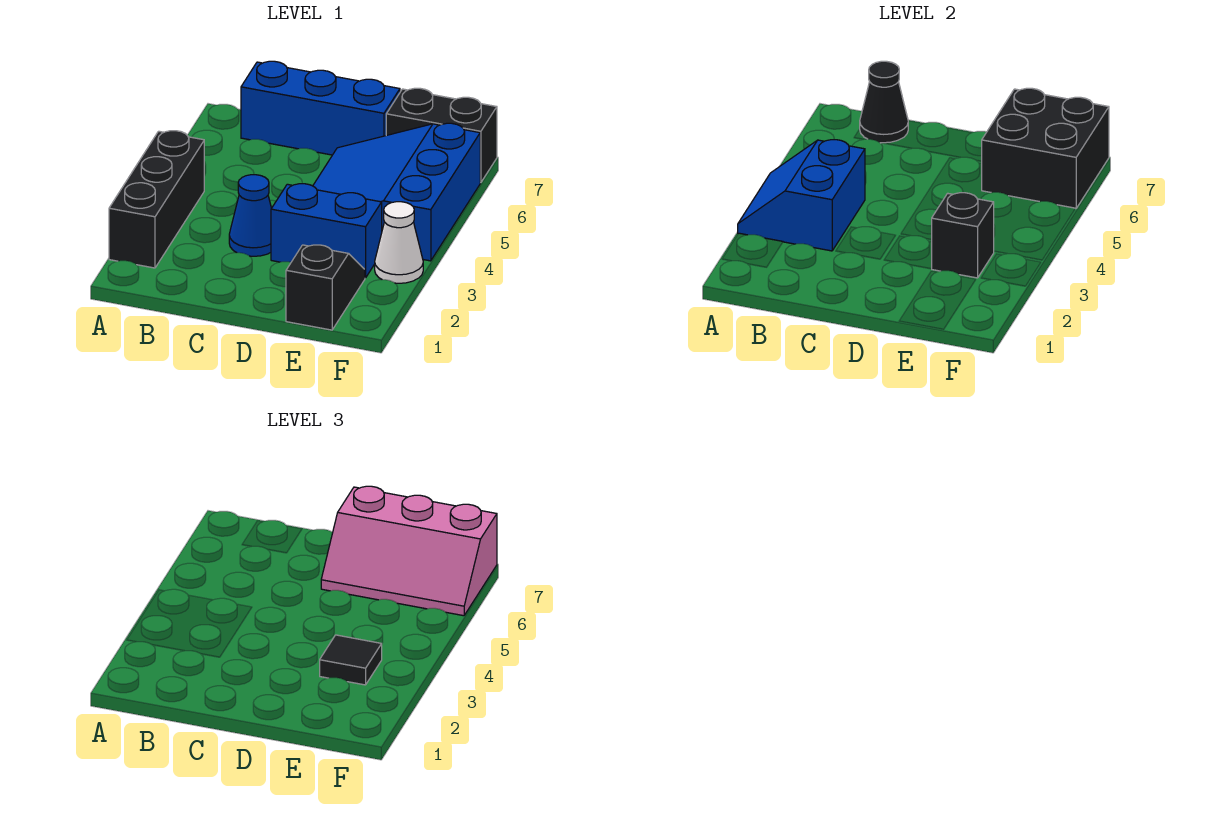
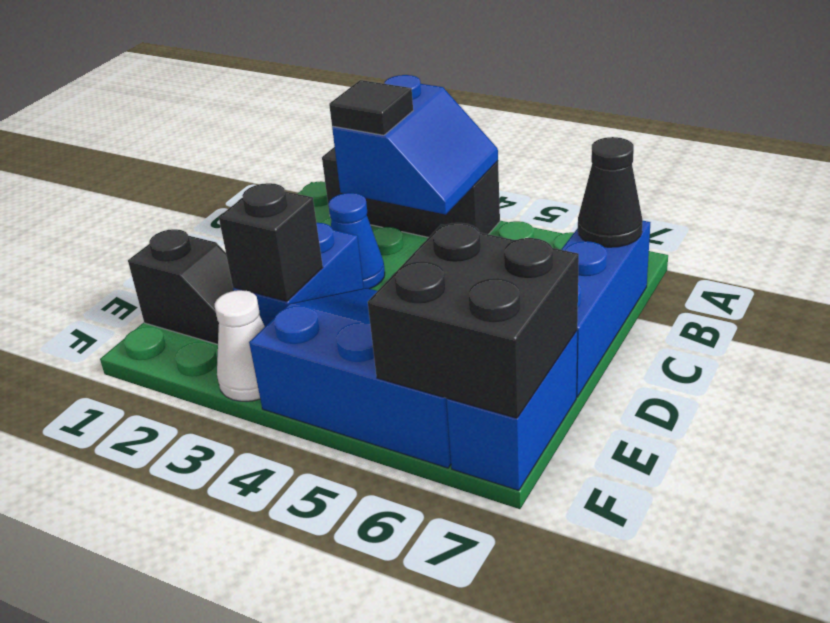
blue slope A3:B4 level 2 top B -> blue slope A3:B4 level 2 top 3
pink slope D6:F7 level 3 top 7 -> none
black tile E3 level 3 -> black tile B3 level 3
black brick E7:F7 level 1 -> blue brick E7:F7 level 1

